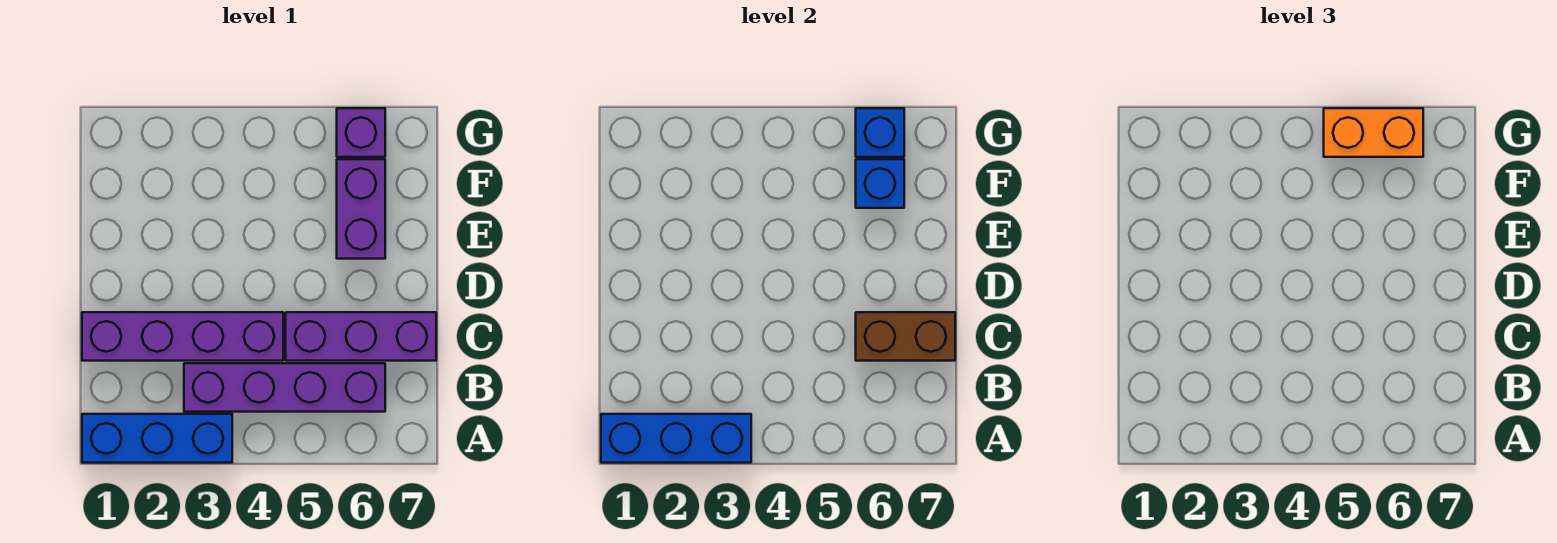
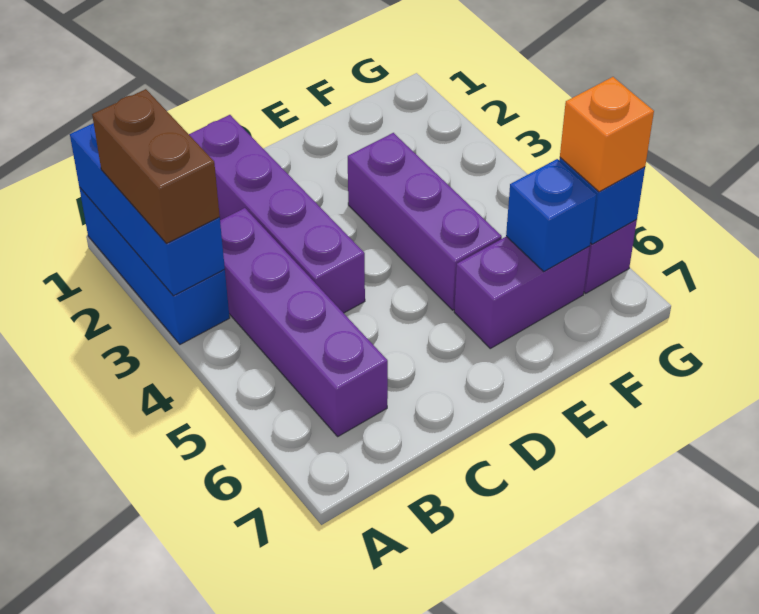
purple brick C5:C7 level 1 -> purple brick E3:E5 level 1
brown brick C6:C7 level 2 -> brown brick A2:A3 level 3
orange brick G5:G6 level 3 -> orange brick G6 level 3

